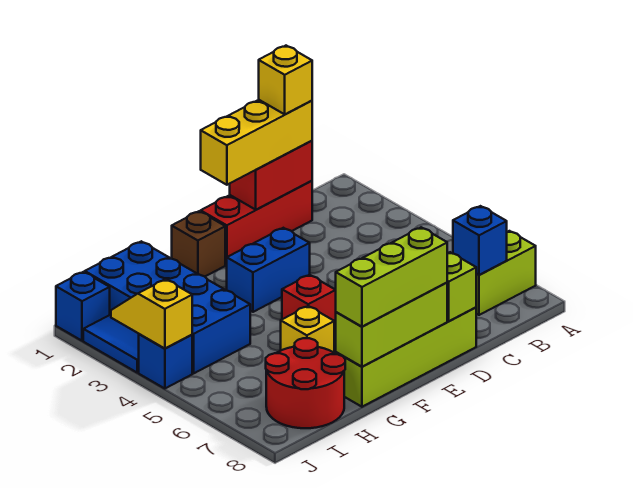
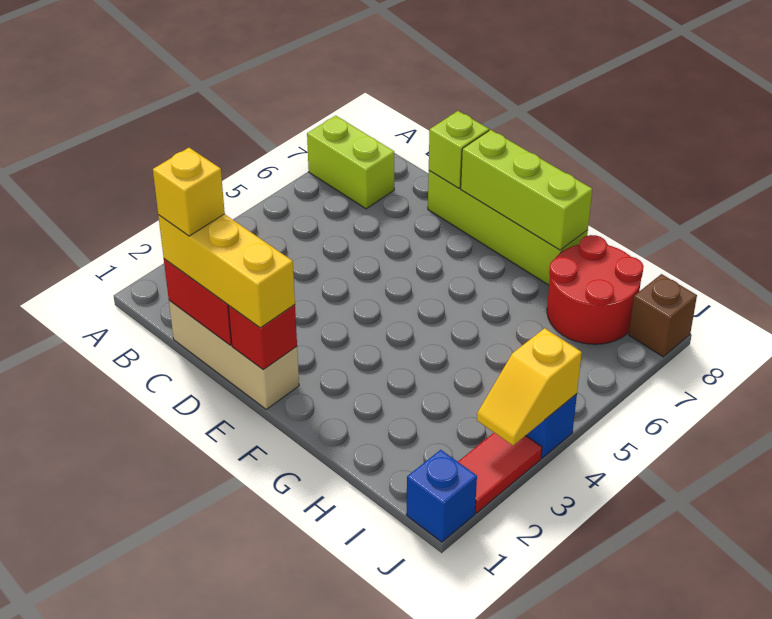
blue brick B7 level 2 -> none
red brick C1:E1 level 1 -> tan brick C1:E1 level 1
blue brick E3:F3 level 1 -> none
lime brick E8:G8 level 3 -> none
brown brick F1 level 1 -> brown brick J8 level 1
red brick F5 level 1 -> red brick E1 level 2
yellow brick G6 level 1 -> none
blue brick H1:I4 level 1 -> none
blue tile J2:J3 level 1 -> red tile J2:J3 level 1

